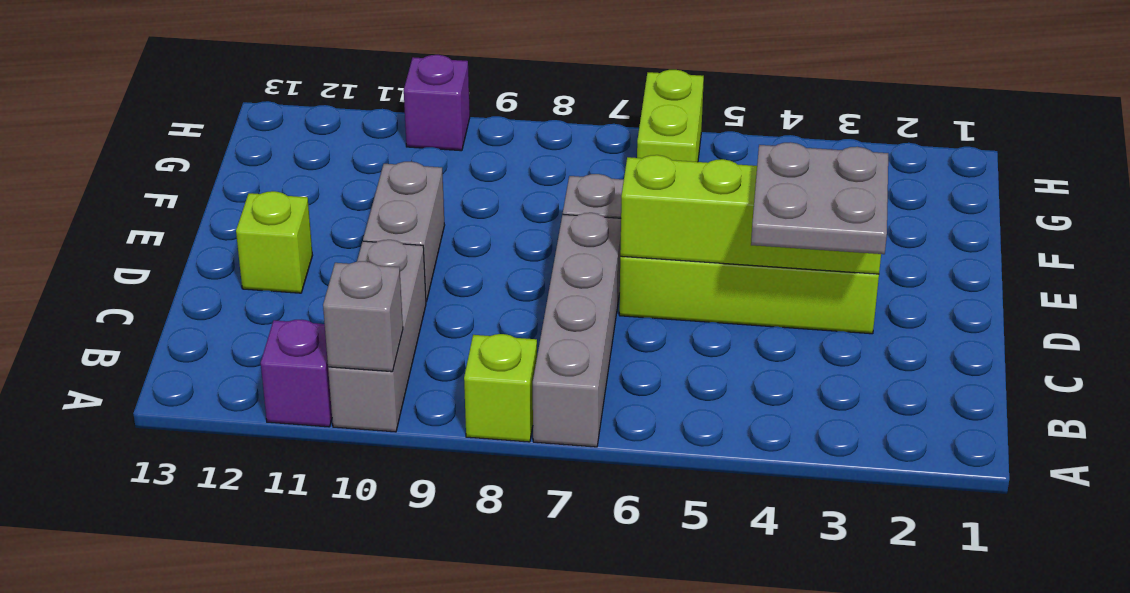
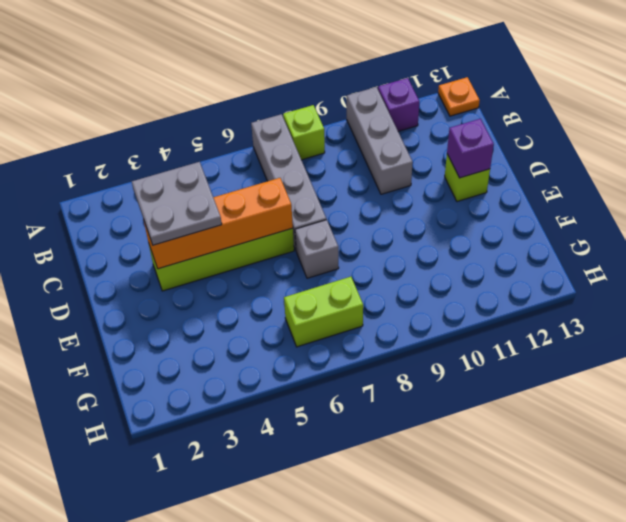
grey brick A10 level 2 -> none
none -> orange plate A13 level 1
lime brick D3:D6 level 2 -> orange brick D3:D6 level 2
grey brick D10:E10 level 1 -> none
lime brick G6:H6 level 1 -> lime brick G6:G7 level 1
purple brick H10 level 1 -> purple brick D12 level 2

